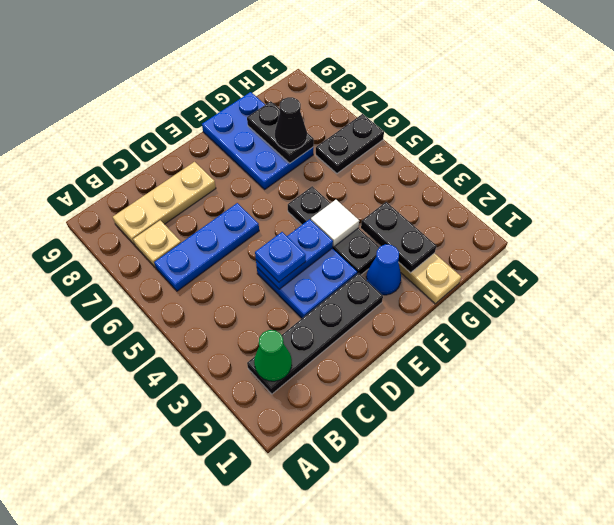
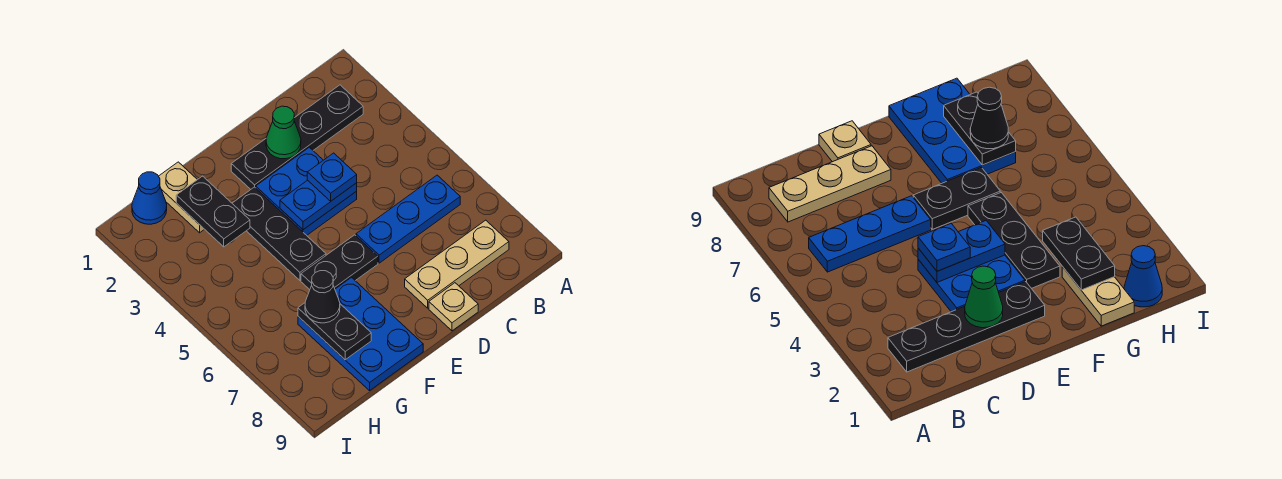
green cone B2 level 2 -> green cone D2 level 2
tan plate B7 level 1 -> tan plate D9 level 1
blue cone F2 level 1 -> blue cone H1 level 1
white tile F4 level 2 -> none
black plate H6:I6 level 1 -> black plate E6:F6 level 1

